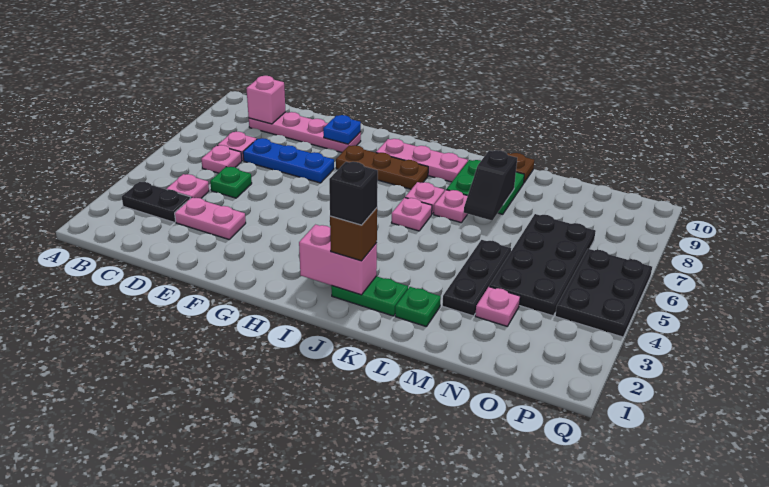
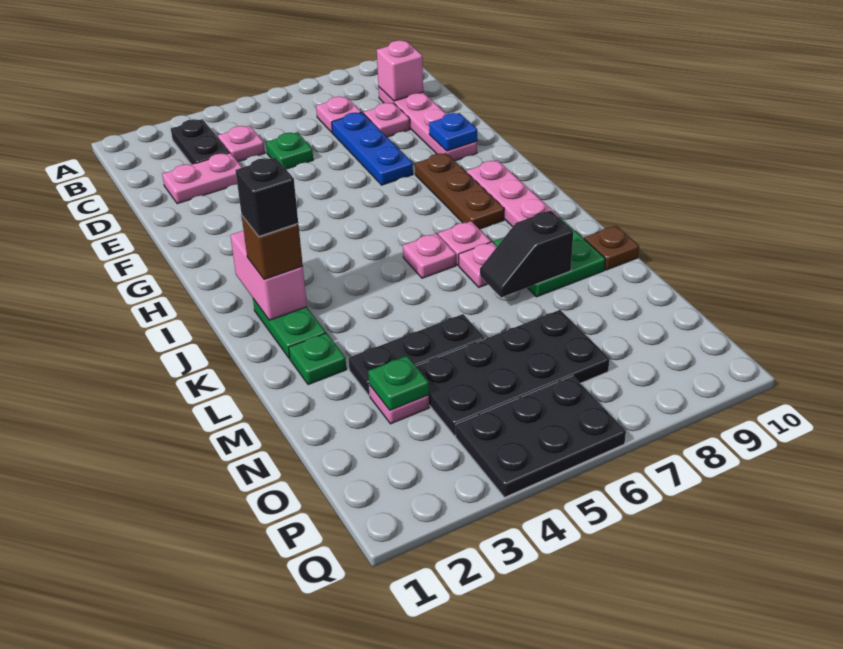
pink plate C6 level 1 -> pink plate D8 level 1
pink plate D3:E3 level 1 -> pink plate D2:D3 level 1
none -> green plate N3 level 2

